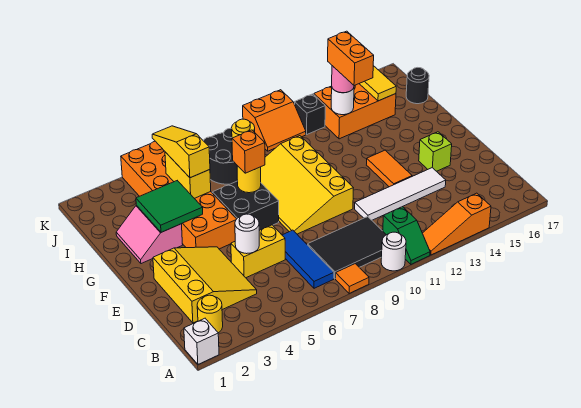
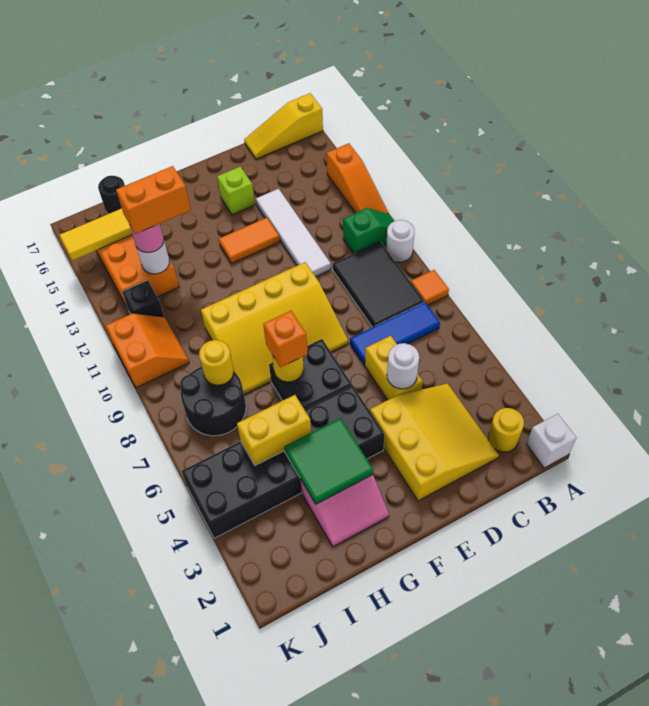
yellow slope C2:E4 level 1 top 2 -> yellow slope C2:E4 level 1 top E
orange brick F4:K5 level 1 -> black brick F4:K5 level 1
yellow slope H5:J5 level 3 top H -> yellow slope A17:C17 level 1 top A

